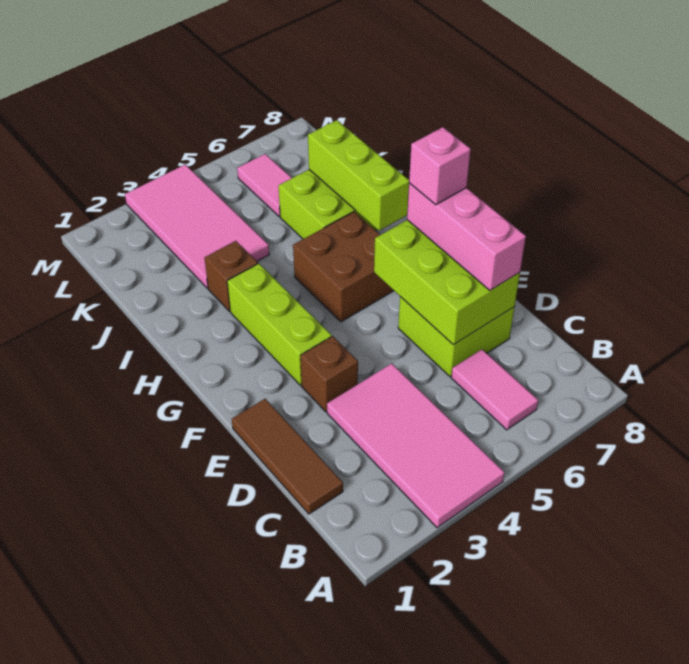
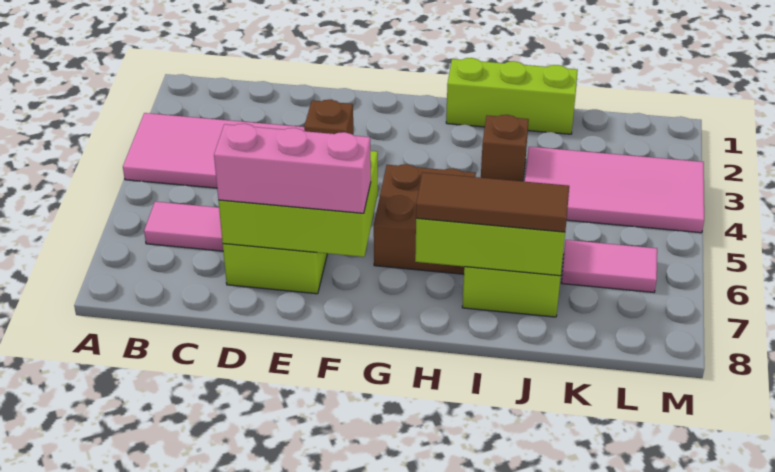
brown tile C1:E1 level 1 -> brown tile H7:J7 level 3
lime brick F3:H3 level 1 -> lime brick H1:J1 level 1
pink brick F7 level 4 -> none

